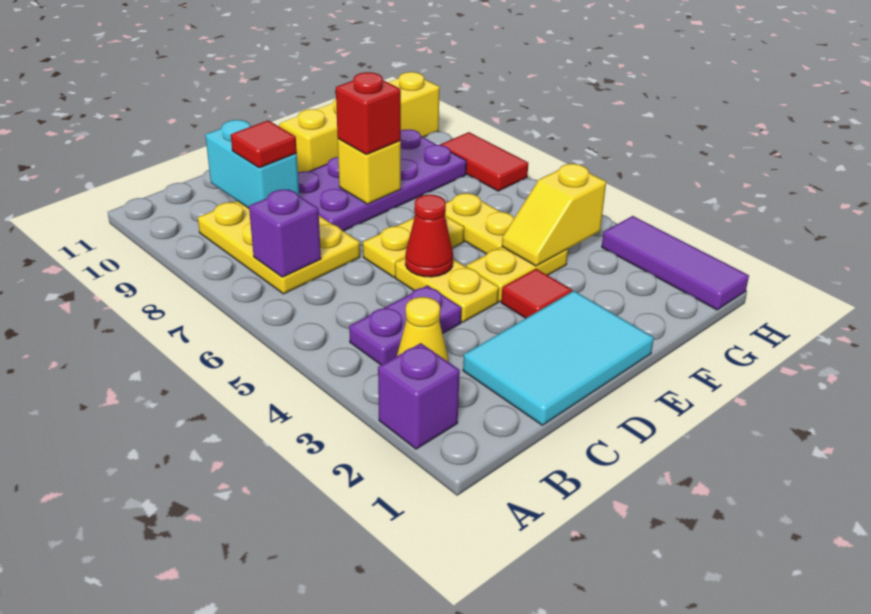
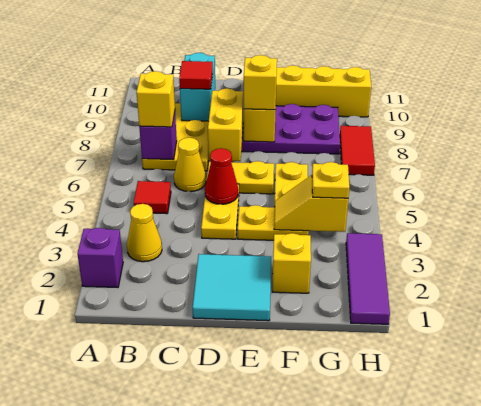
purple plate B4:C4 level 1 -> none
none -> yellow brick B7 level 3
cyan tile C1:E2 level 1 -> cyan tile D1:E2 level 1
none -> yellow cone C6 level 1
none -> yellow brick D7:D8 level 2
red tile E3 level 1 -> red tile B5 level 1
red brick E8 level 3 -> yellow brick E8 level 3
none -> yellow brick F2 level 1
none -> yellow plate G4 level 3

